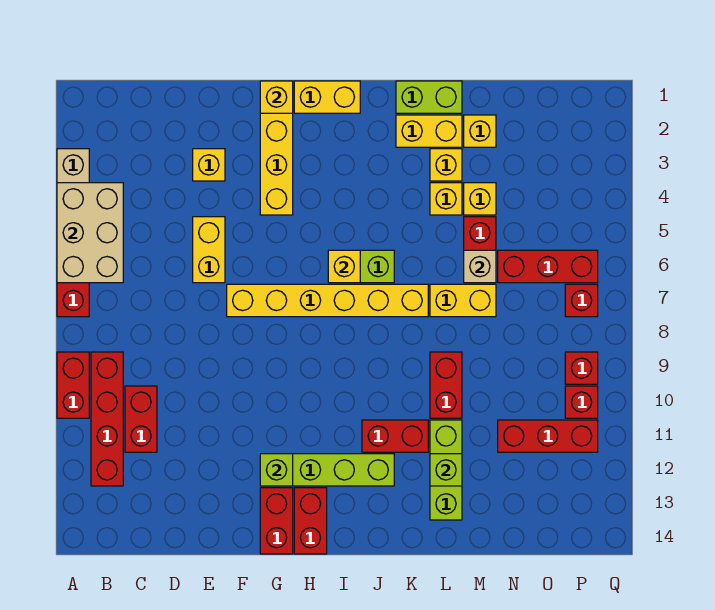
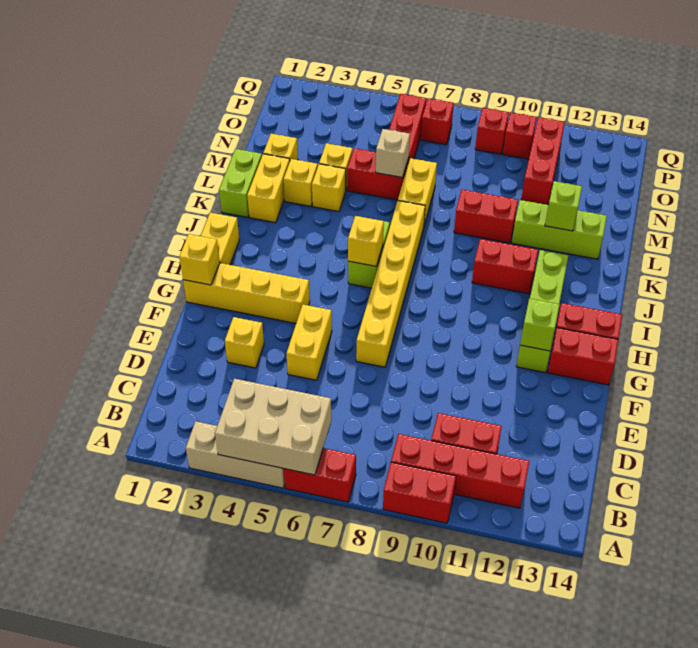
yellow brick E5:E6 level 1 -> yellow brick E5:F5 level 1
red brick J11:K11 level 1 -> red brick J10:J11 level 1

